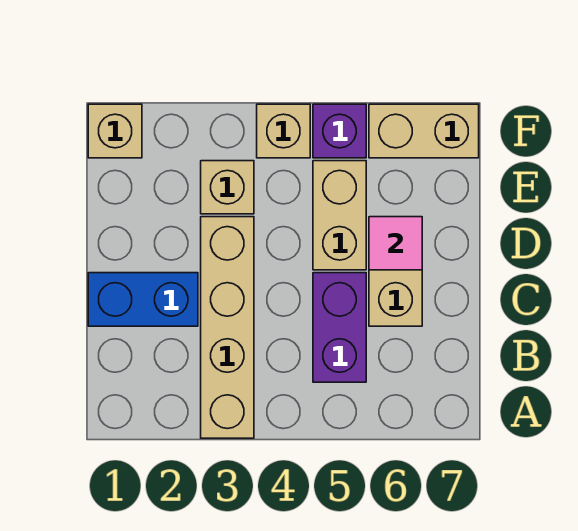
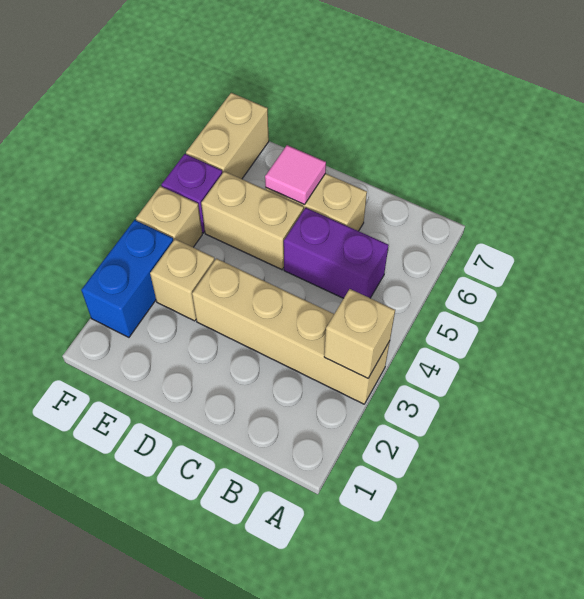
blue brick C1:C2 level 1 -> blue brick F2:F3 level 1
tan brick F1 level 1 -> tan brick A3 level 2

